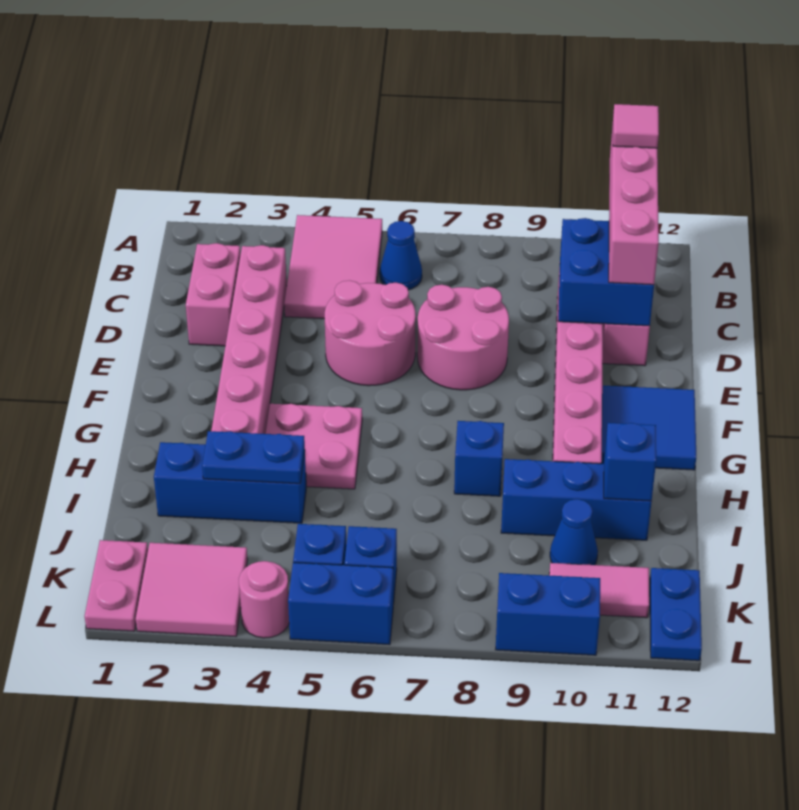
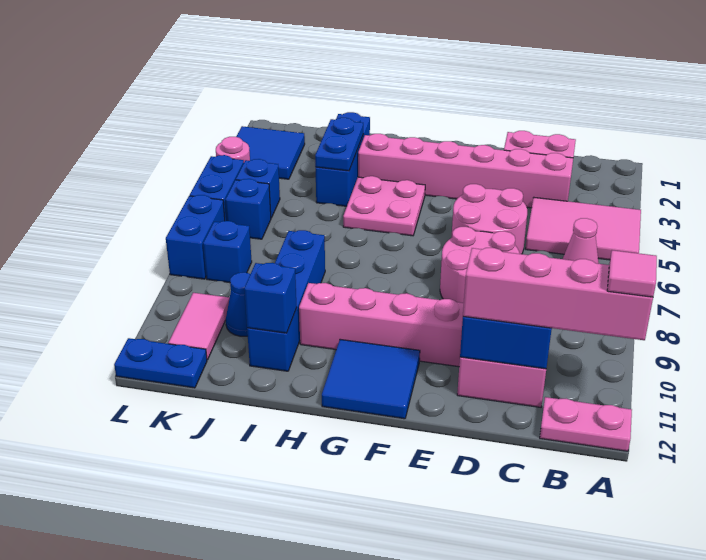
blue cone B6 level 1 -> pink cone B6 level 1
blue brick H8 level 1 -> blue brick K8 level 1
blue brick I9:I11 level 1 -> blue brick I8:I11 level 1
pink plate K1:L1 level 1 -> pink plate A12:B12 level 1
pink tile K2:L3 level 1 -> blue tile K2:L3 level 1
blue brick L9:L10 level 1 -> blue brick L7:L8 level 1

